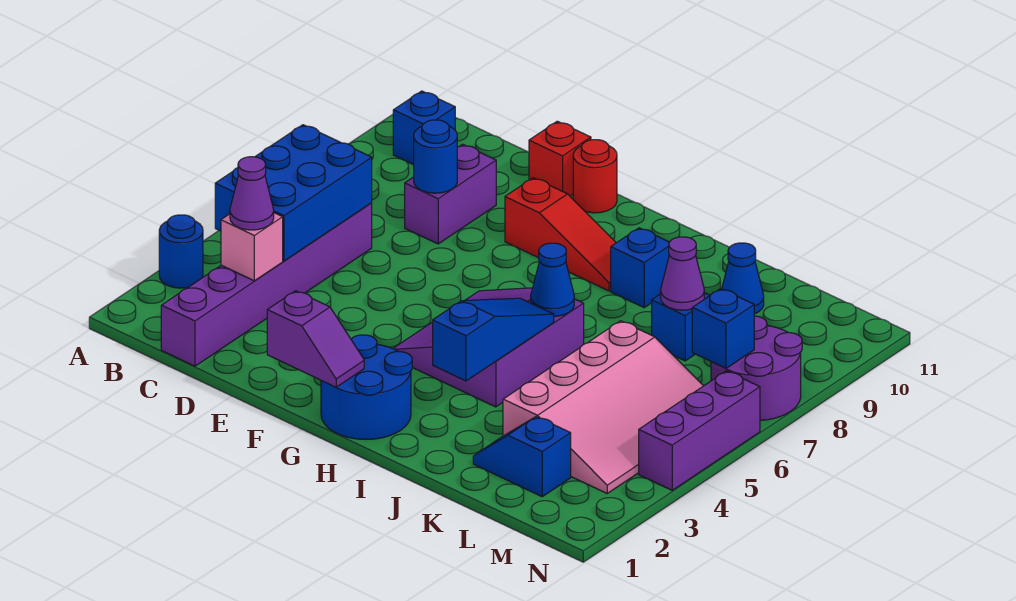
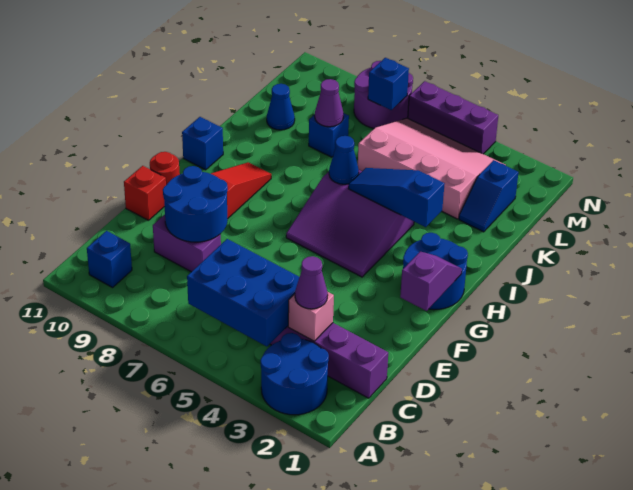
blue round brick A3 level 1 -> blue round brick A2:B3 level 1
blue round brick D8 level 2 -> blue round brick D8:E9 level 2
blue brick I9 level 1 -> blue brick H11 level 1

